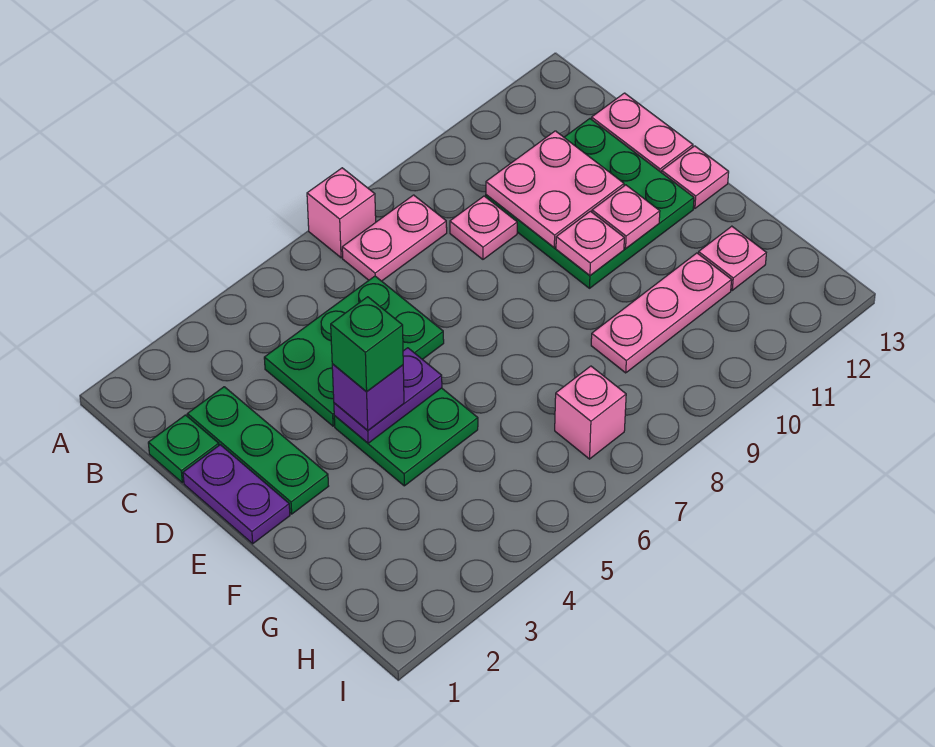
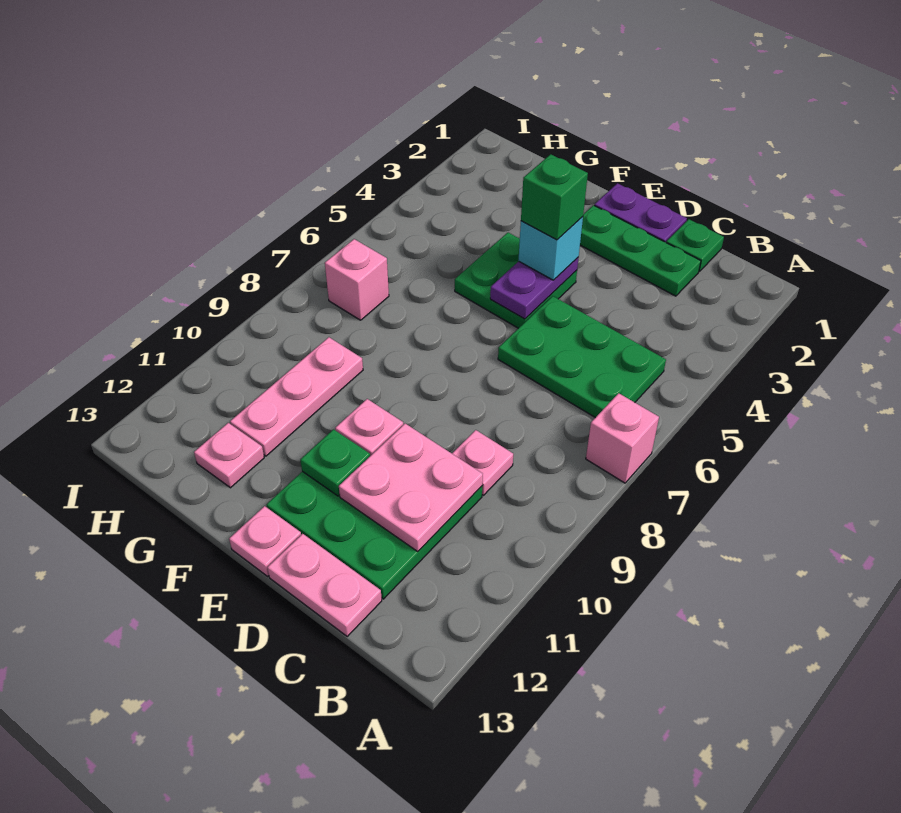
pink plate B7:B8 level 1 -> none
green plate C4:D6 level 1 -> green plate B5:D6 level 1
purple brick E4 level 3 -> cyan brick E4 level 3
pink plate E11 level 2 -> green plate E11 level 2

